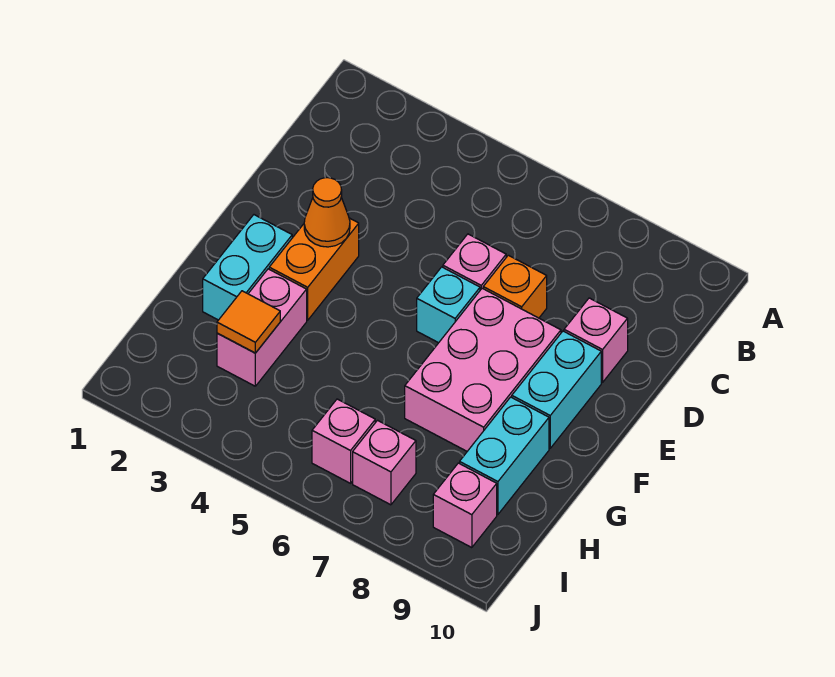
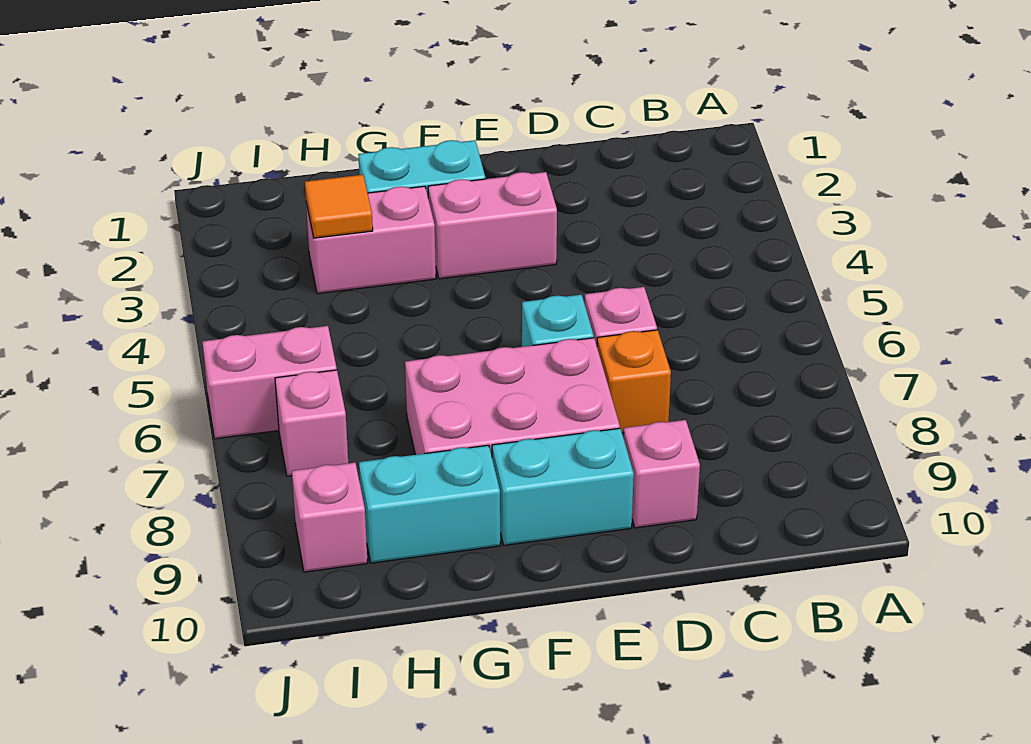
orange brick E3:F3 level 1 -> pink brick E3:F3 level 1
orange cone E3 level 2 -> none
pink brick I6 level 1 -> pink brick I6:J6 level 1

